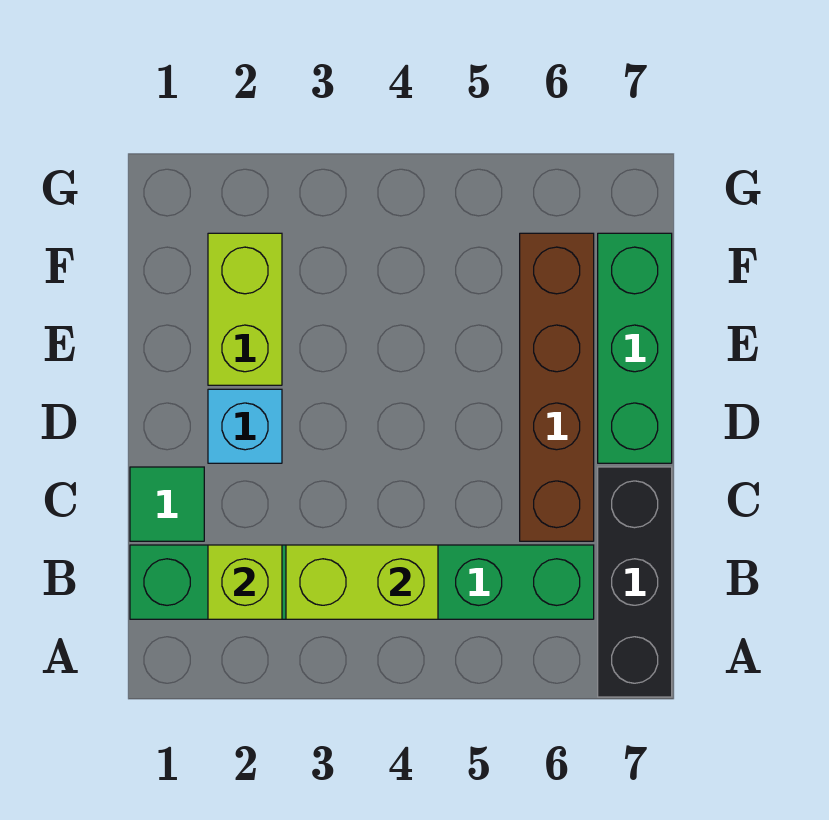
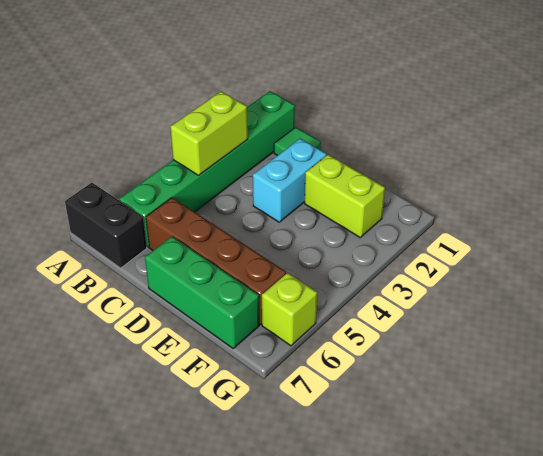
black brick A7:C7 level 1 -> black brick A7:B7 level 1
lime brick B2 level 2 -> lime brick G6 level 1
cyan brick D2 level 1 -> cyan brick D2:D3 level 1

